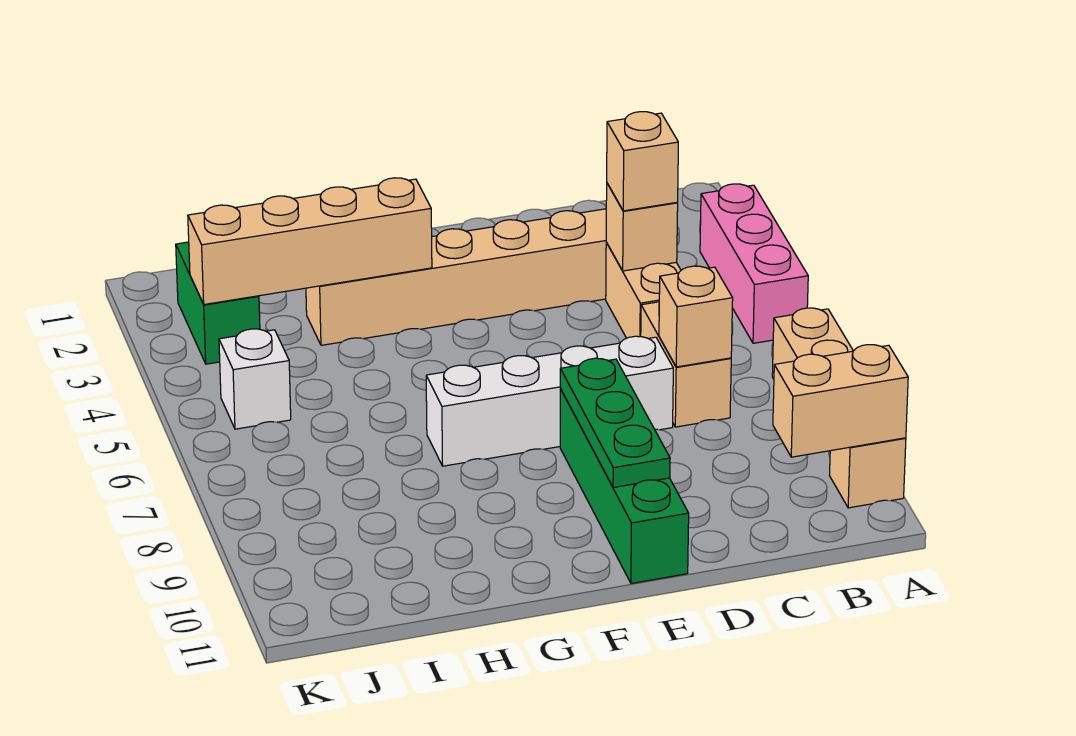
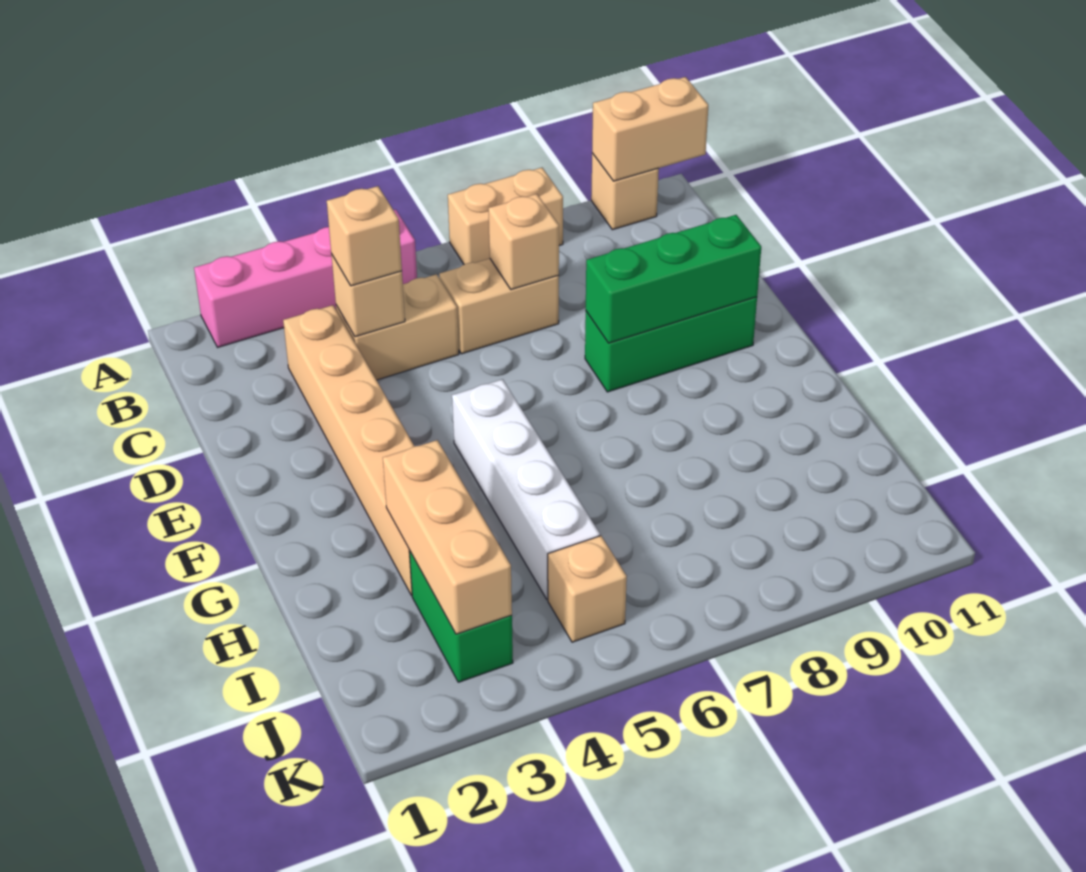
pink brick A3:A5 level 1 -> pink brick A2:A5 level 1
tan brick A10:B10 level 2 -> tan brick A10:A11 level 2
white brick D7:G7 level 1 -> white brick F5:I5 level 1
green brick E8:E11 level 1 -> green brick E8:E10 level 1
green plate E8:E10 level 2 -> green brick E8:E10 level 2
tan brick G3:J3 level 2 -> tan brick H3:J3 level 2
green brick J2:J3 level 1 -> green brick I3:J3 level 1
white brick J5 level 1 -> tan brick J5 level 1

